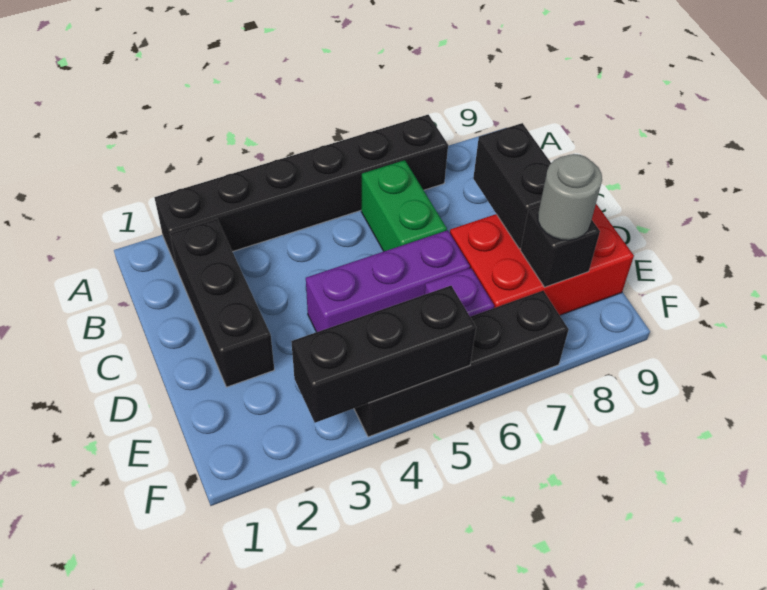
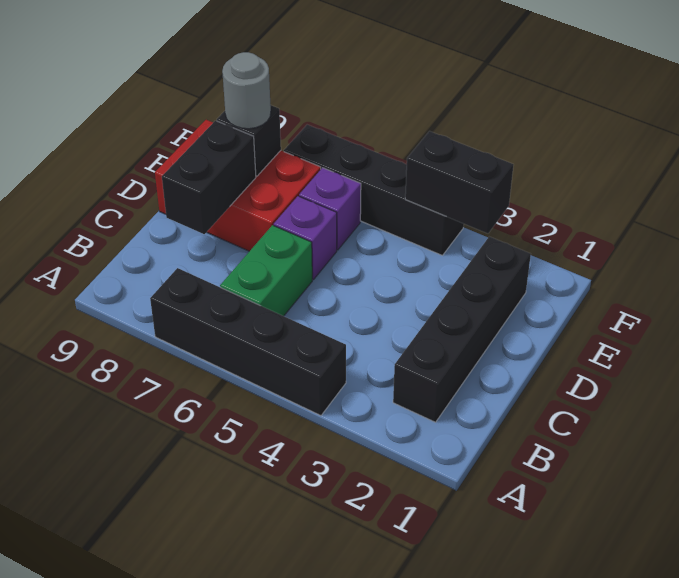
black brick A2:A7 level 1 -> black brick A4:A7 level 1
black brick B2:D2 level 1 -> black brick B2:E2 level 1
purple brick D4:D6 level 1 -> purple brick D6 level 1
black brick F3:F5 level 2 -> black brick F3:F4 level 2

